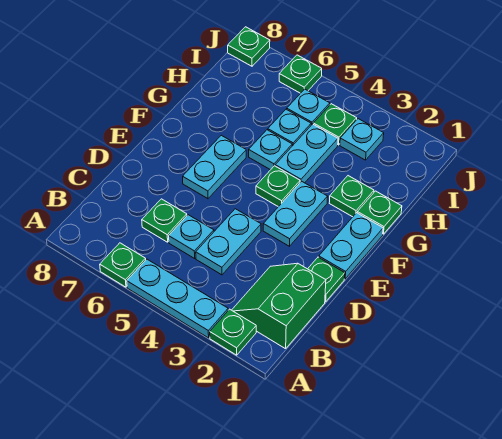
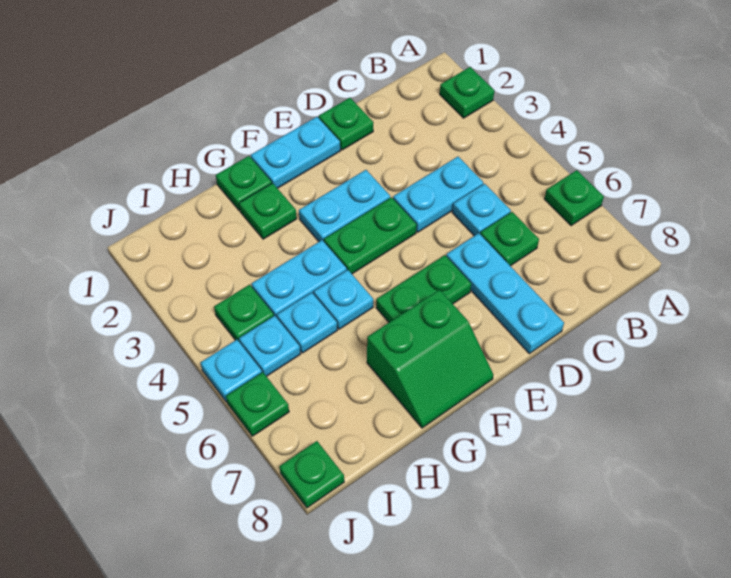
cyan plate A3:A5 level 1 -> cyan plate D6:D8 level 1
green slope B1:C2 level 1 top 1 -> green slope F7:G8 level 1 top 7
cyan plate E6:F6 level 1 -> green plate E6:F6 level 1
green plate F4 level 1 -> green plate E4:F4 level 1
cyan plate I3 level 1 -> cyan plate J5 level 1

